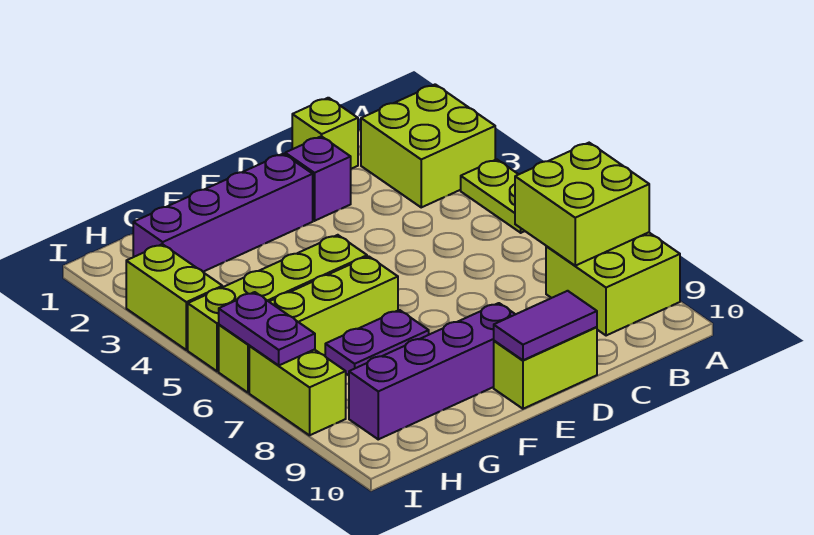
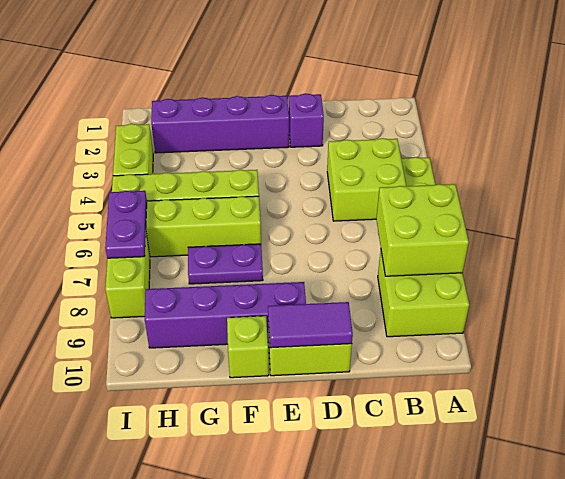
lime brick A2:B3 level 1 -> lime brick B4:C5 level 1
lime brick C1 level 1 -> lime brick F10 level 1

